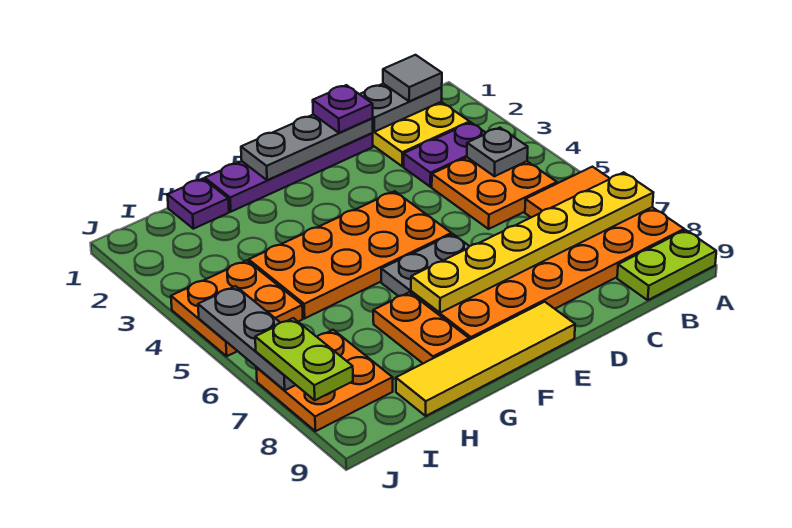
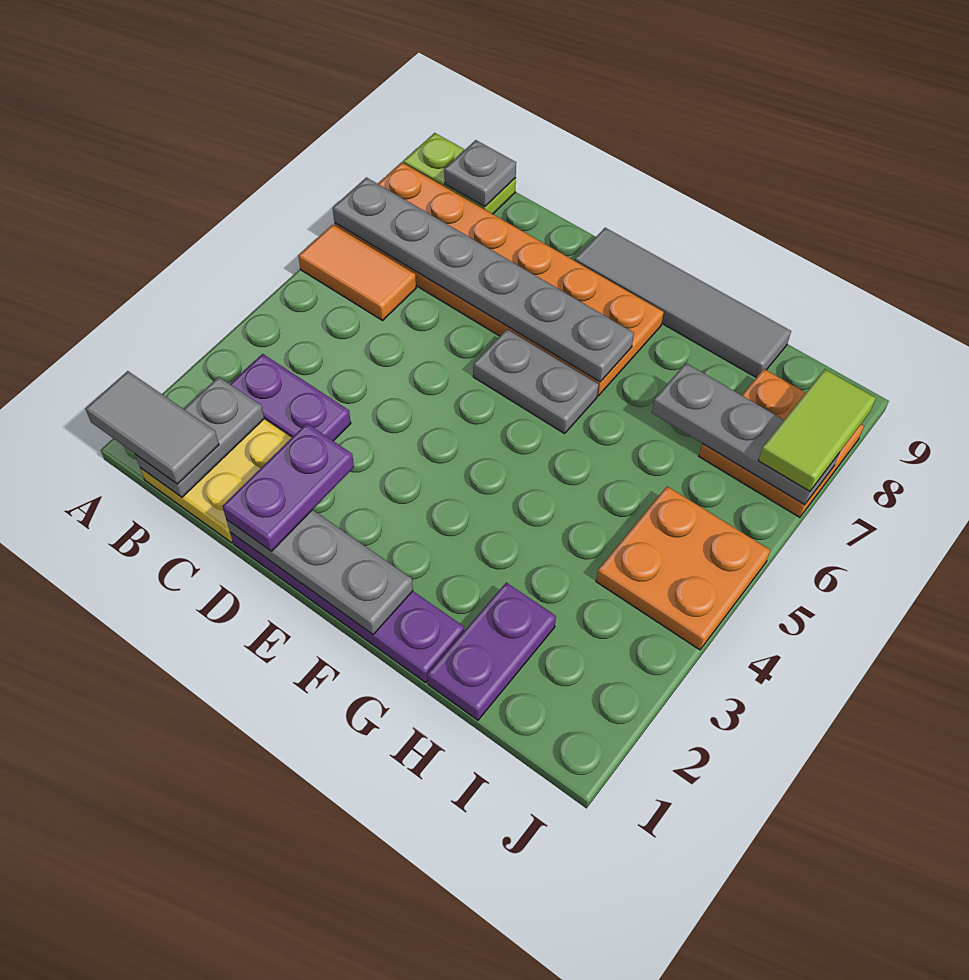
yellow plate A7:F7 level 2 -> grey plate A7:F7 level 2
grey plate B1:C1 level 2 -> grey plate B1:B2 level 2
grey tile B1 level 3 -> grey tile A1:B1 level 3
orange plate B4:C5 level 1 -> none
grey plate B4 level 2 -> grey plate B9 level 2
purple plate D1 level 3 -> purple plate D1:D2 level 3
orange plate E4:H5 level 1 -> none
yellow tile E9:H9 level 1 -> grey tile E9:H9 level 1
orange plate G7:G8 level 1 -> none
purple plate H1 level 1 -> purple plate H1:H2 level 1
grey plate J5:J7 level 2 -> grey plate H7:J7 level 2
lime plate J7:J8 level 3 -> lime tile J7:J8 level 3

